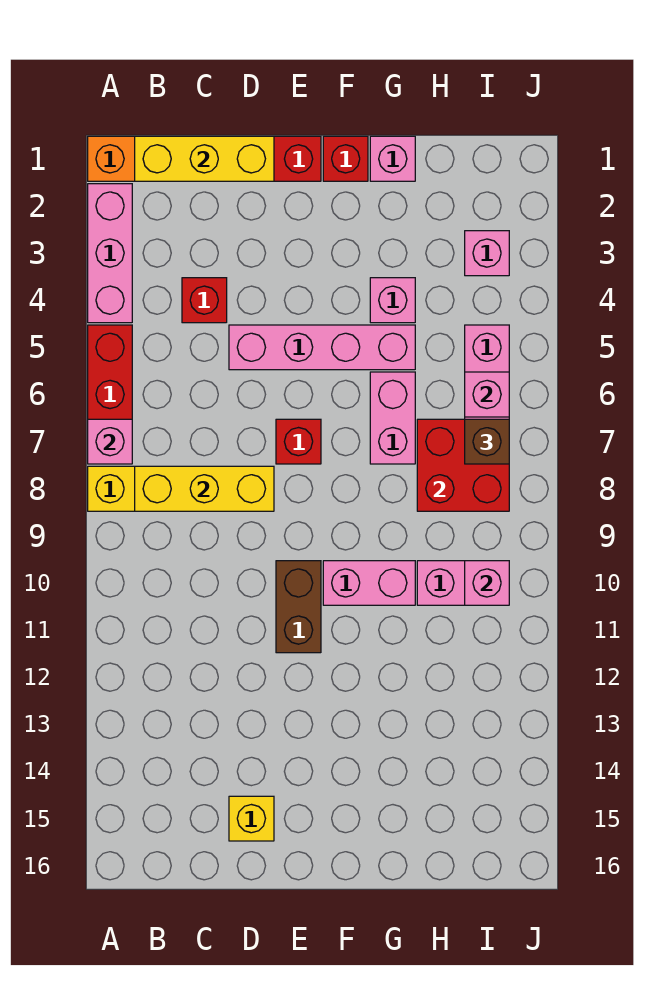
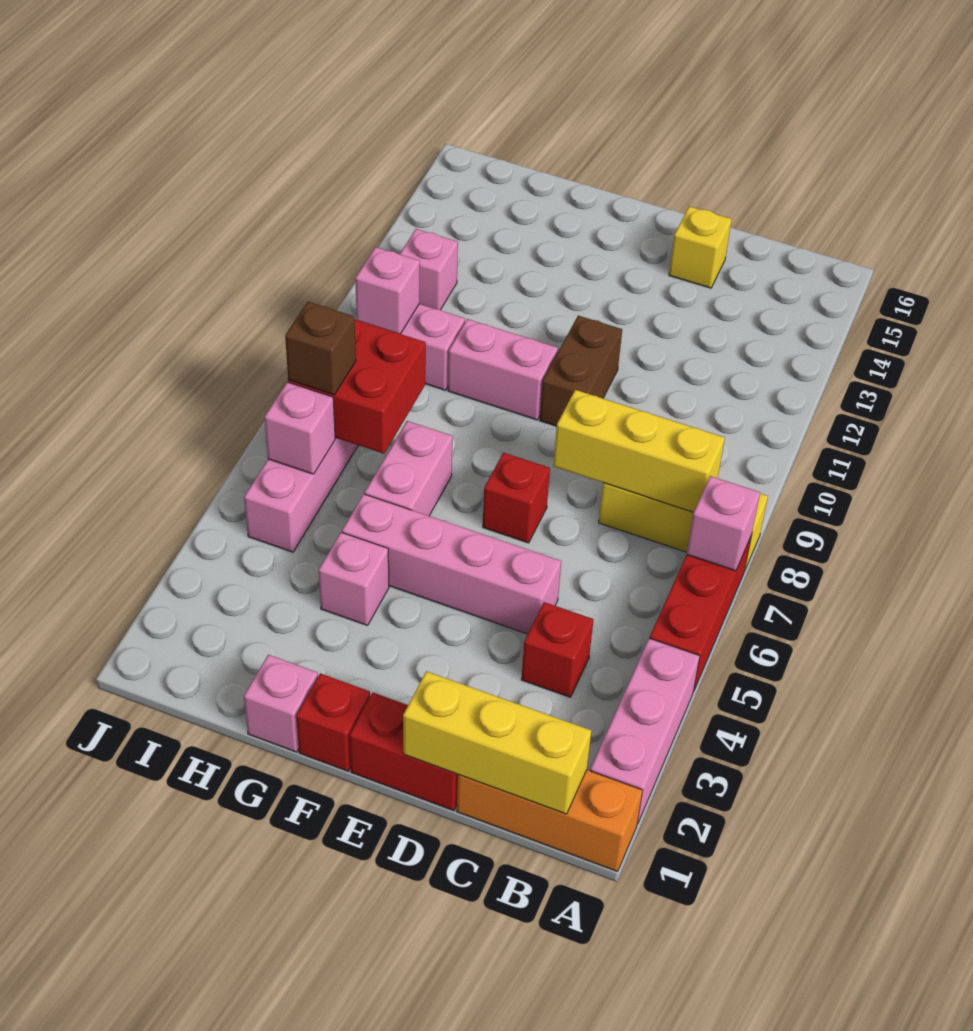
pink brick I3 level 1 -> pink brick I12 level 1

